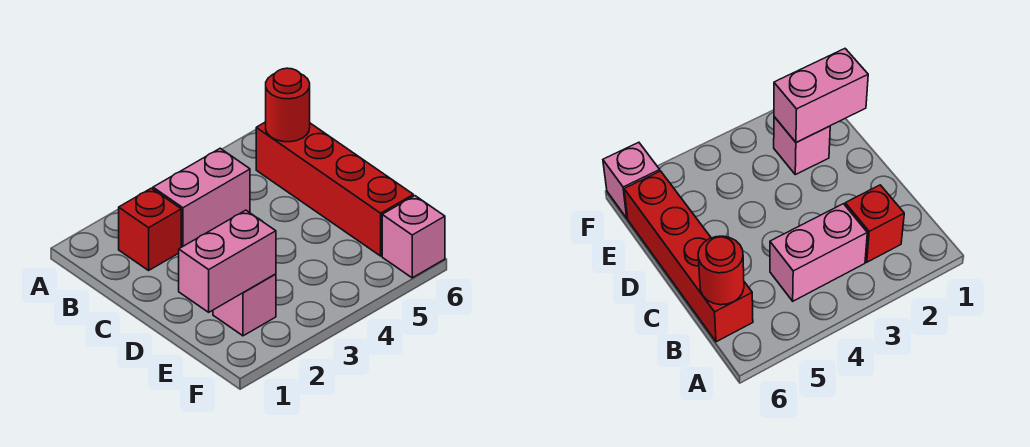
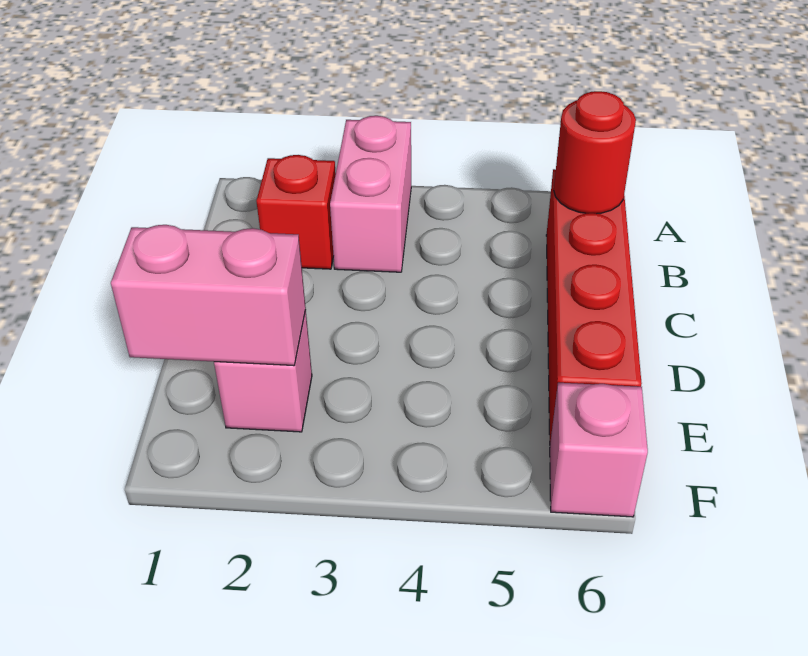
pink brick B3:B4 level 1 -> pink brick A3:B3 level 1

